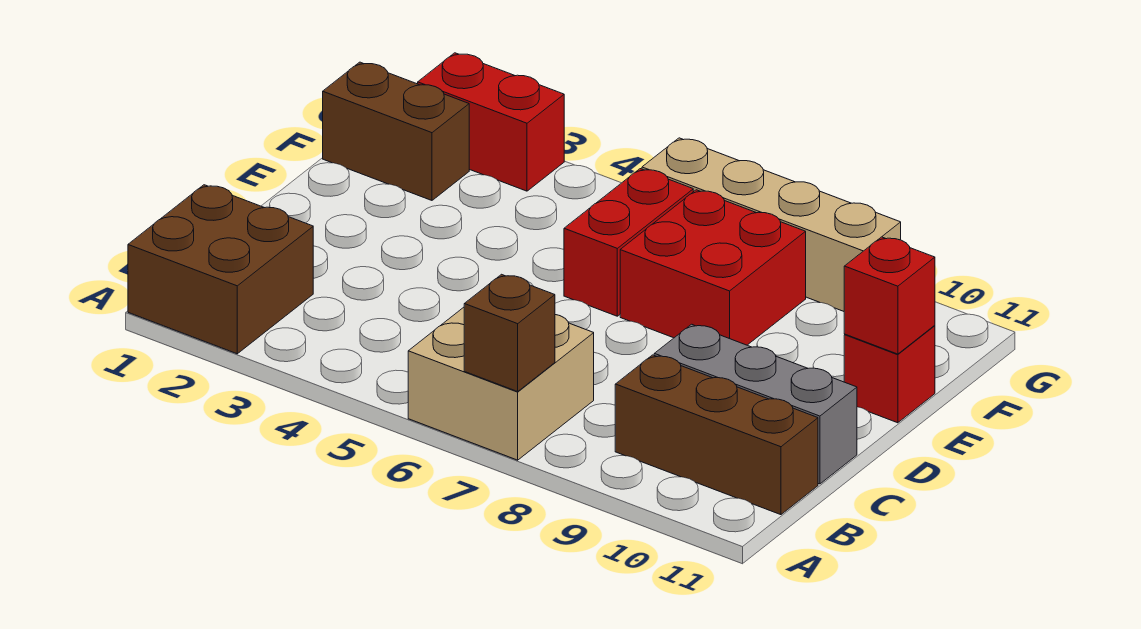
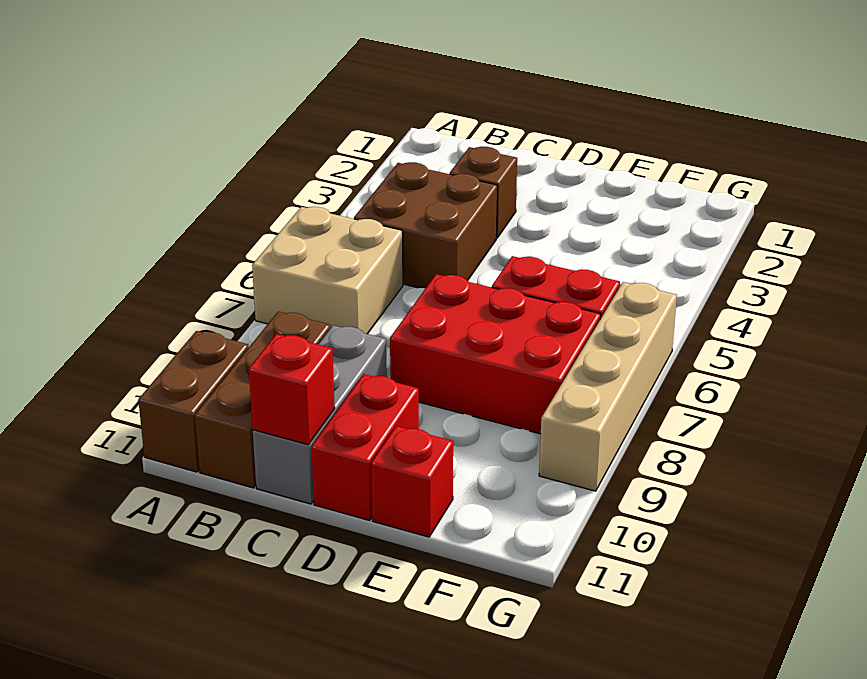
brown brick A1:B2 level 1 -> brown brick B4:C5 level 1
brown brick A7 level 2 -> brown brick C3 level 1
red brick E7:F8 level 1 -> red brick D7:F8 level 1
red brick E11 level 2 -> red brick C11 level 2
brown brick F1:F2 level 1 -> brown brick A10:A11 level 1
red brick G2:G3 level 1 -> red brick D10:D11 level 1

